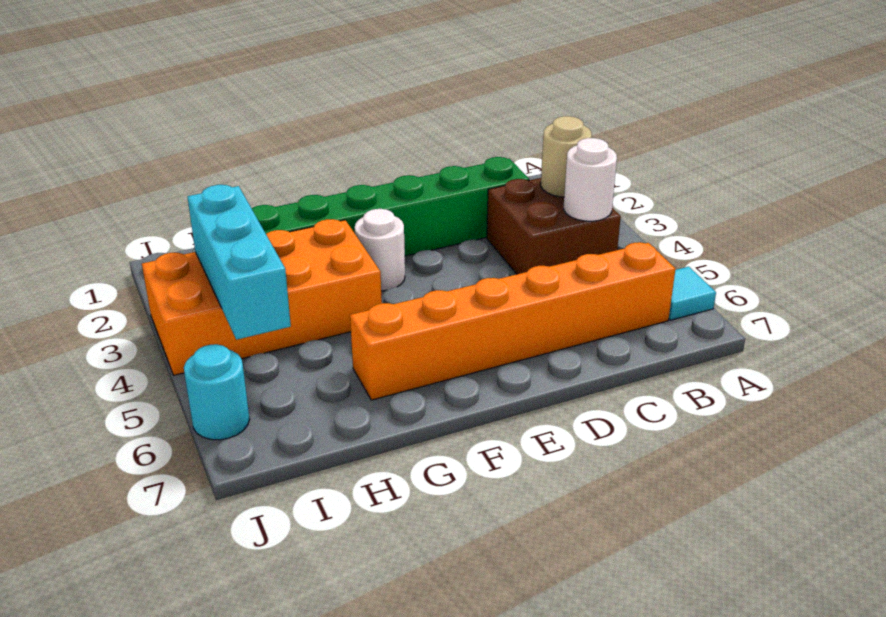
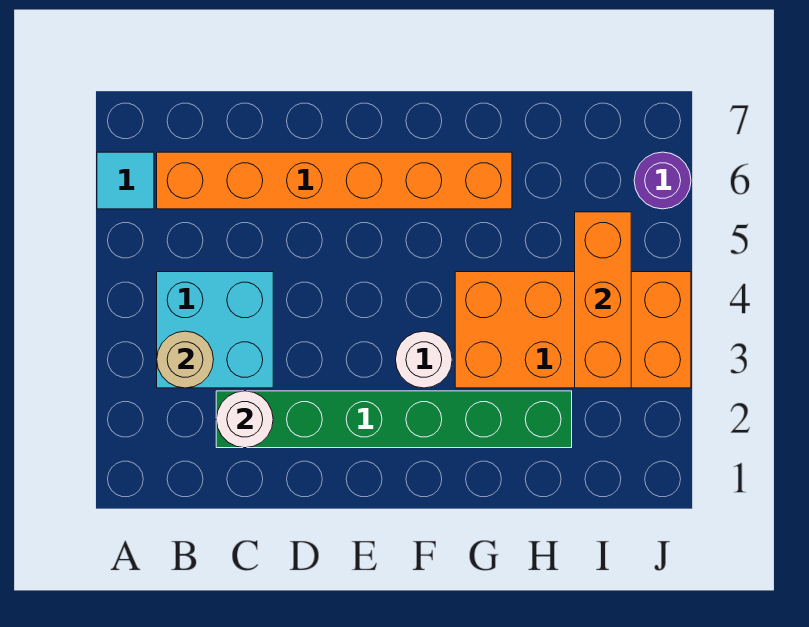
brown brick B3:C4 level 1 -> cyan brick B3:C4 level 1
white round brick B4 level 2 -> white round brick C2 level 2
cyan brick I3:I5 level 2 -> orange brick I3:I5 level 2
cyan round brick J6 level 1 -> purple round brick J6 level 1

